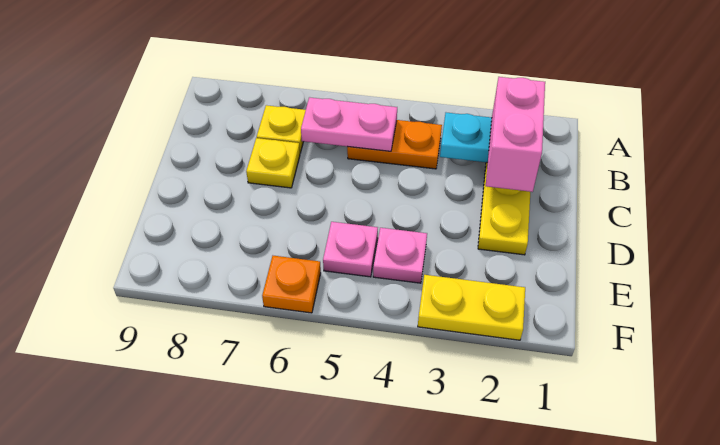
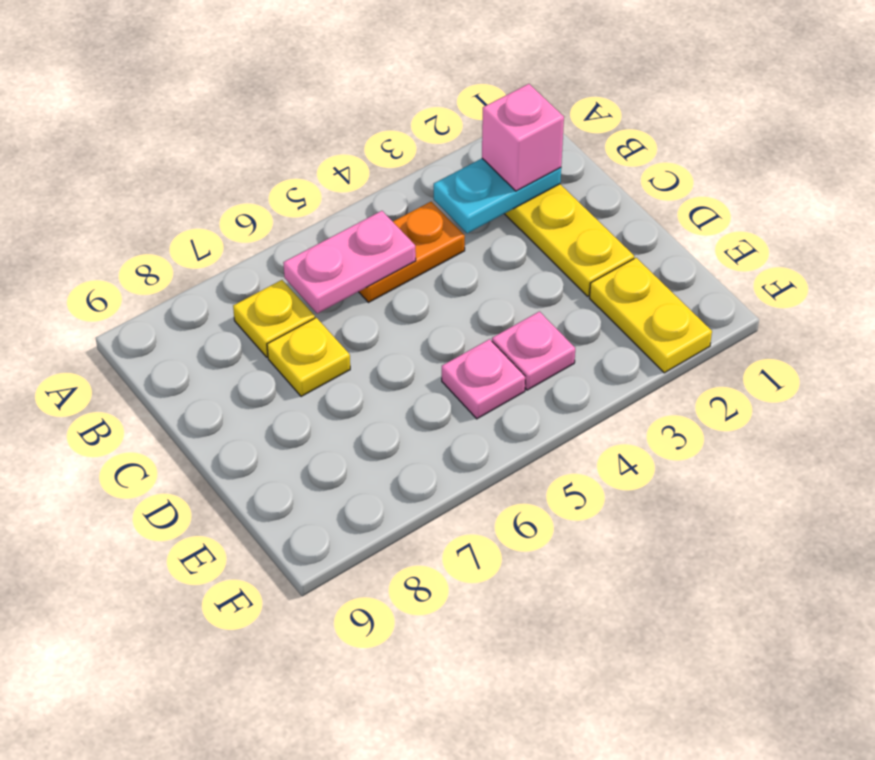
pink brick B2:C2 level 3 -> pink brick B2 level 3
yellow plate F2:F3 level 1 -> yellow plate E2:F2 level 1
orange plate F6 level 1 -> none

